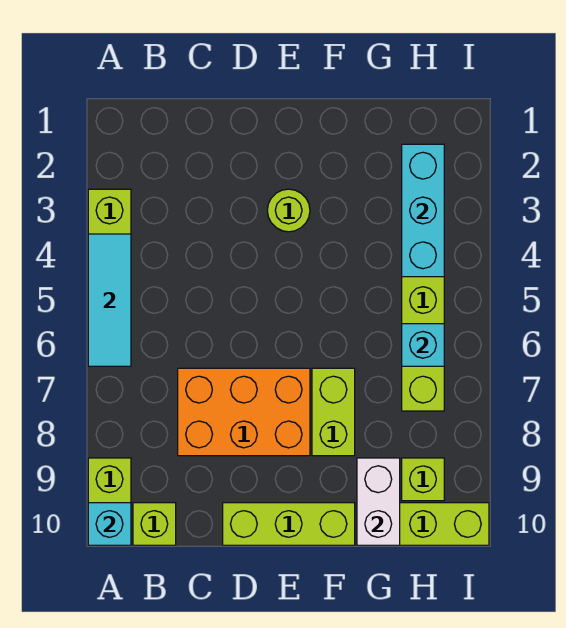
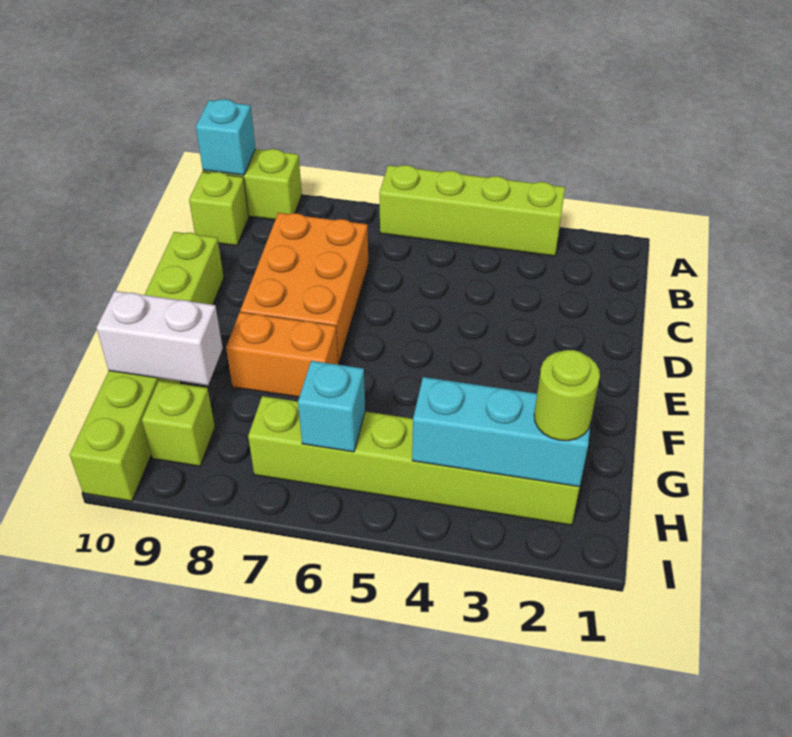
cyan tile A4:A6 level 2 -> none
lime round brick E3 level 1 -> lime round brick H2 level 3
lime brick F7:F8 level 1 -> orange brick F7:F8 level 1

